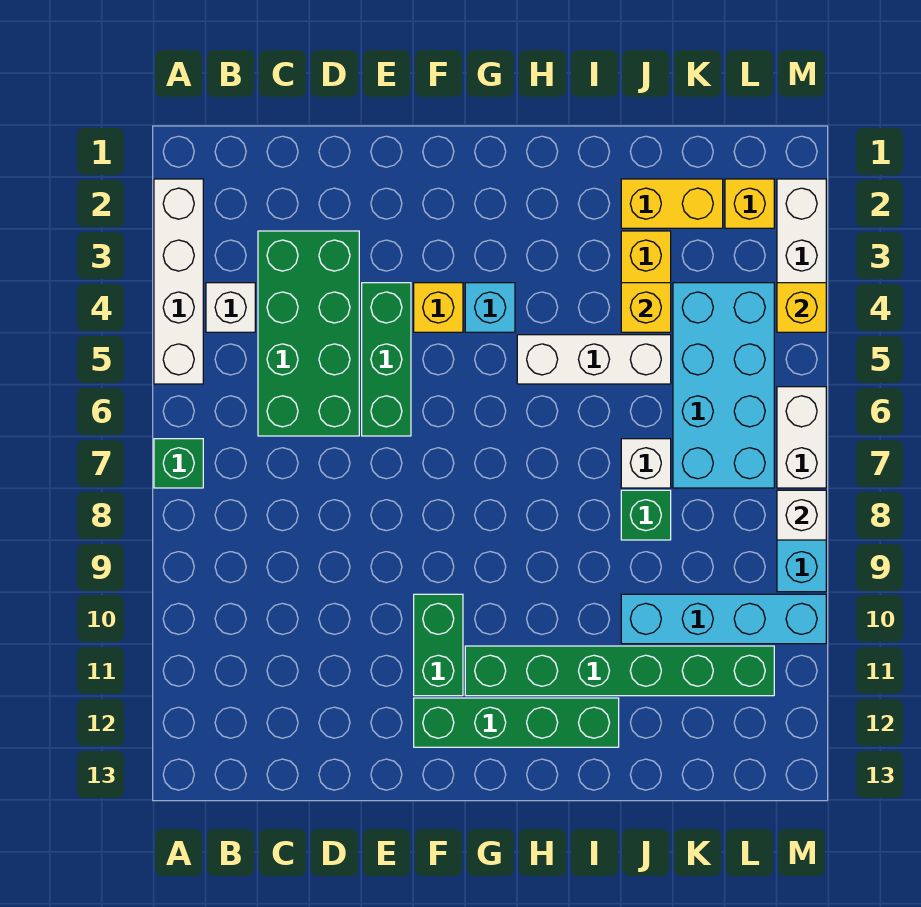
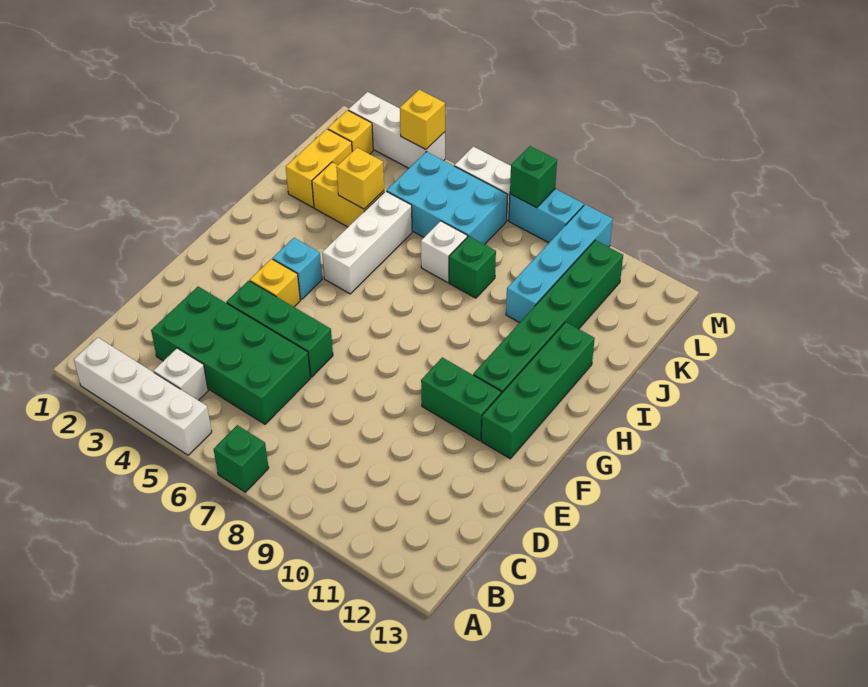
cyan brick K4:L7 level 1 -> cyan brick K5:L7 level 1
white brick M8 level 2 -> green brick M8 level 2

